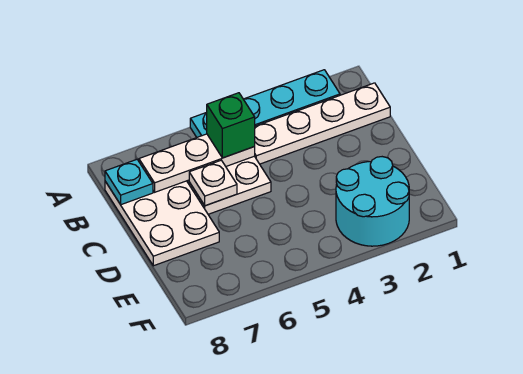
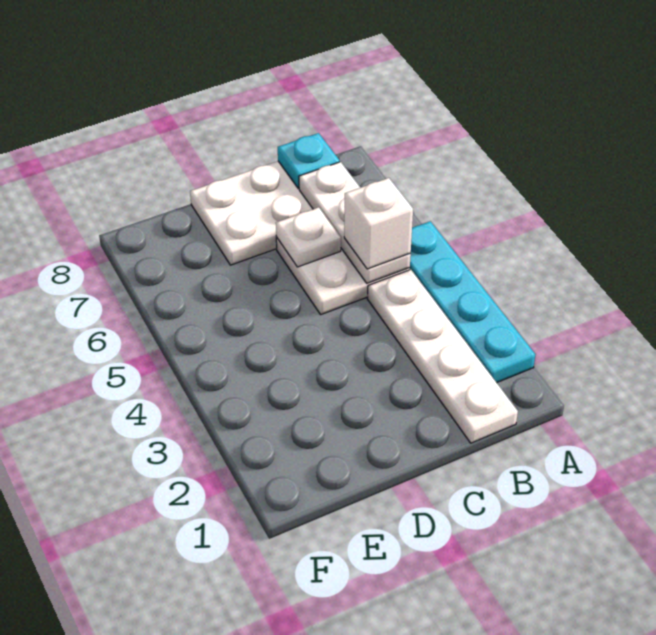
green brick B5 level 3 -> white brick B5 level 3
cyan round brick E2:F3 level 1 -> none

